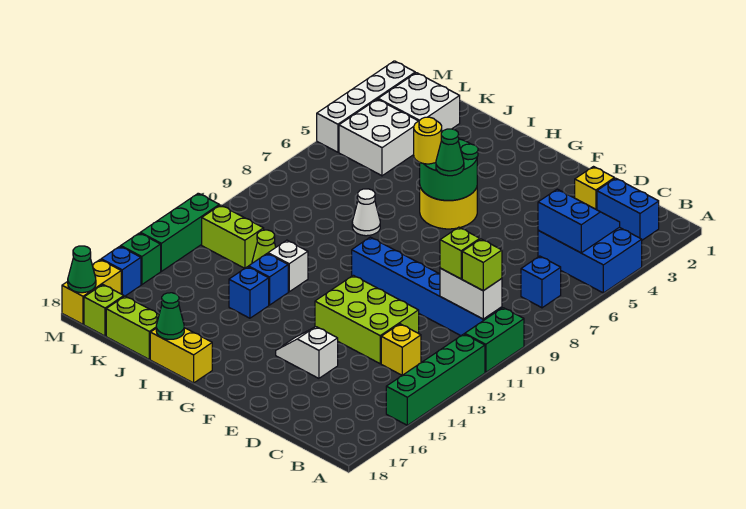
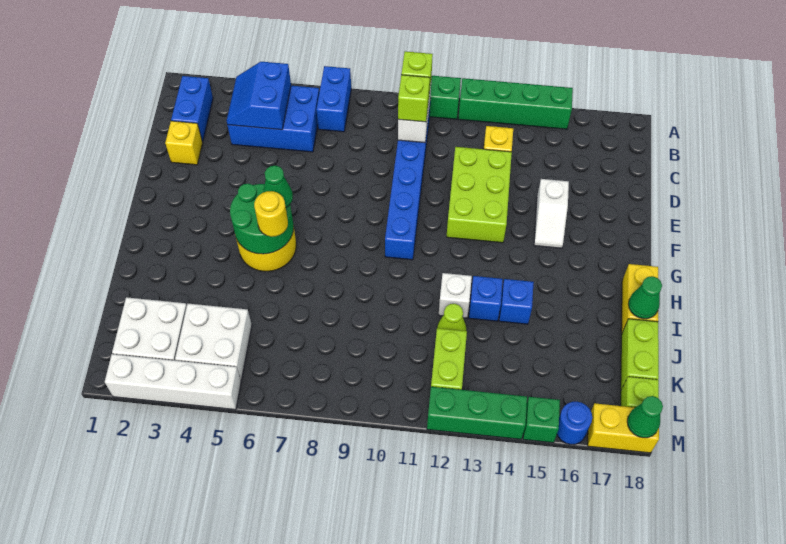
blue brick A4:C5 level 1 -> blue brick B4:C6 level 1
blue brick B7 level 1 -> blue brick A7:B7 level 1
white cone I8 level 1 -> none
blue brick M16 level 1 -> blue round brick M16 level 1

